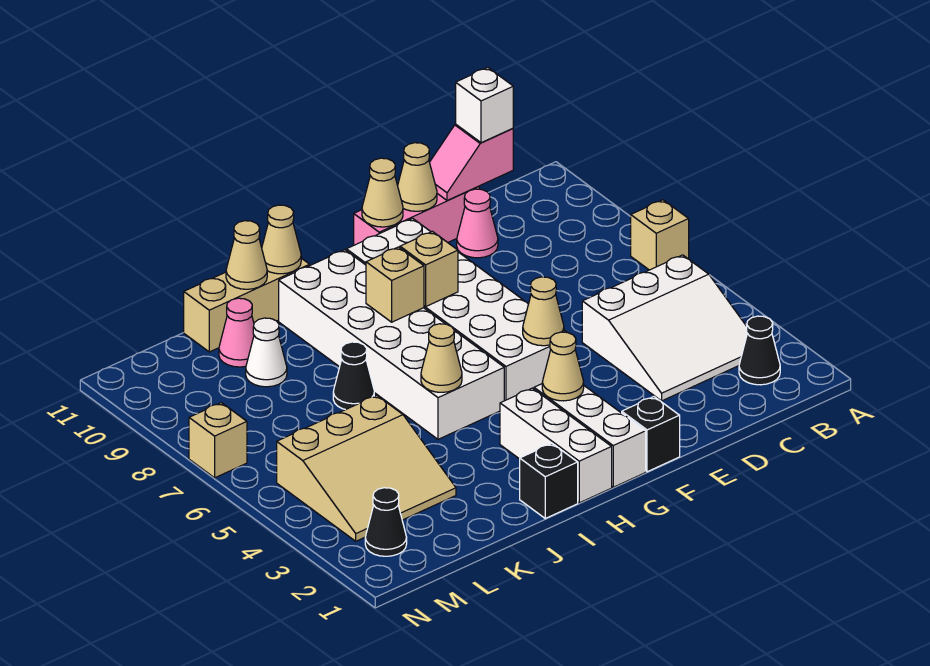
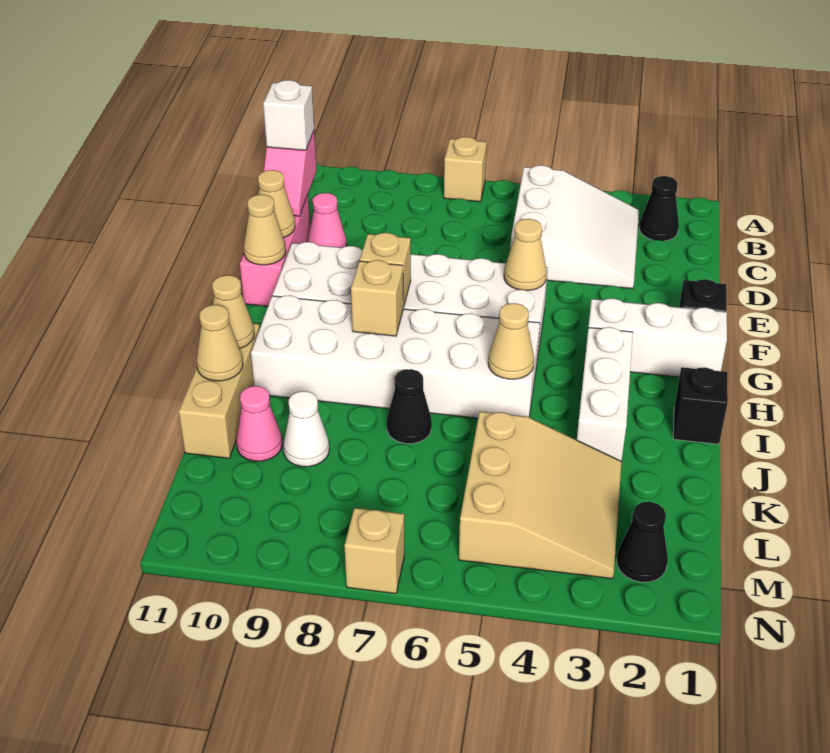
tan cone G3 level 2 -> none
white brick H1:H3 level 1 -> white brick H3:J3 level 1

